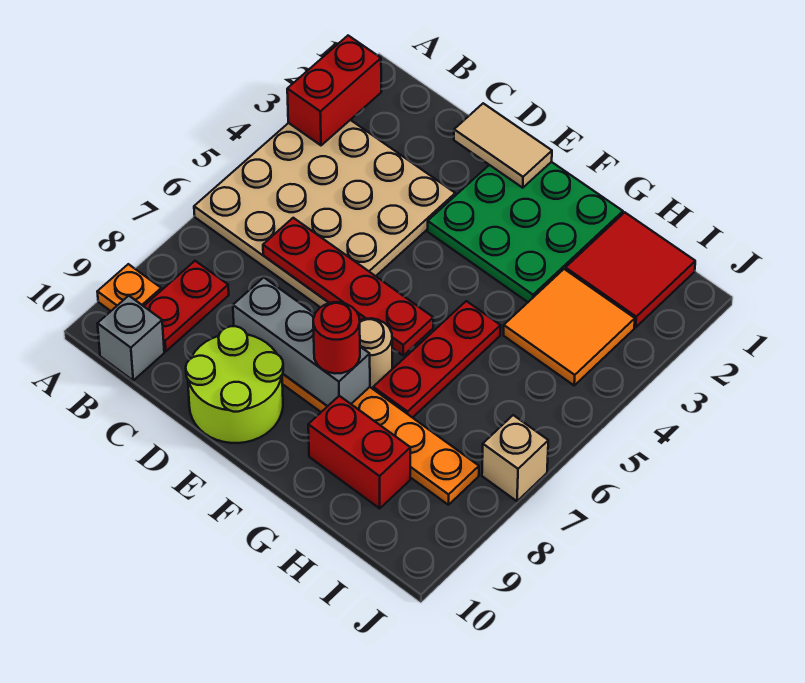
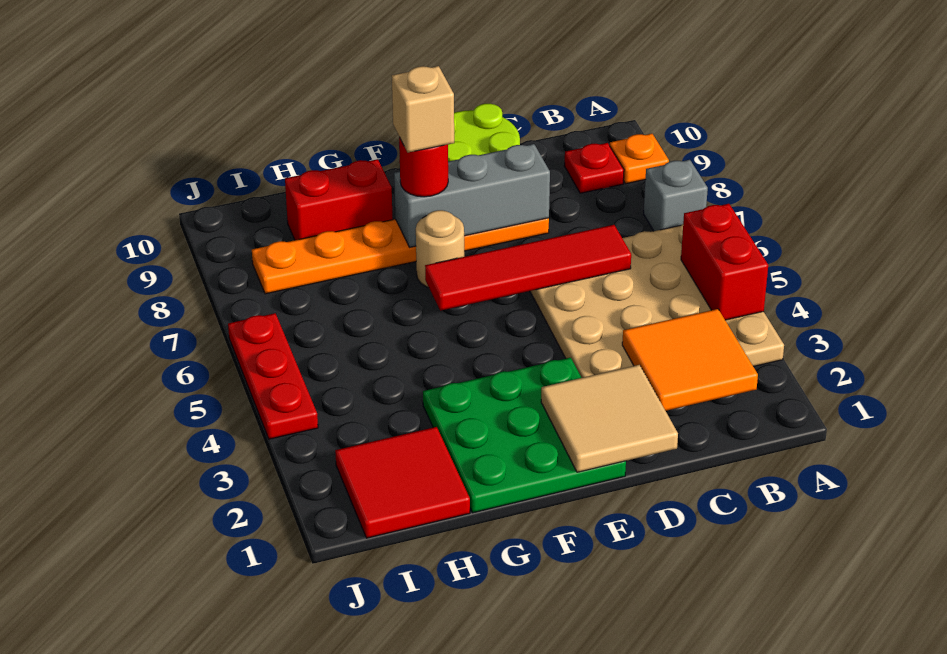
red brick A2:A3 level 2 -> red brick A4:A5 level 2
red plate B8:B9 level 1 -> red plate B9 level 1
grey brick B10 level 1 -> grey brick A7 level 1
red plate C6:F6 level 2 -> red tile C6:F6 level 2
tan tile D1:E1 level 2 -> tan tile D1:E2 level 2
red plate G5:G7 level 1 -> red plate J4:J6 level 1
orange tile H3:I4 level 1 -> orange tile B2:C3 level 2
tan brick J7 level 1 -> tan brick F8 level 4

